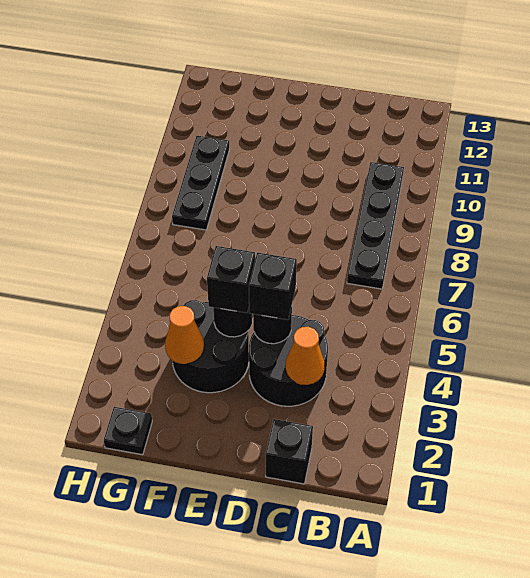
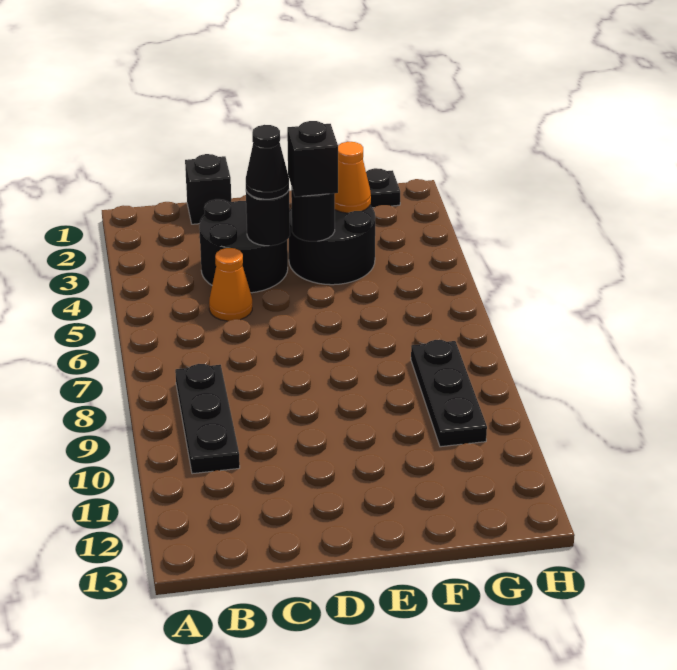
black plate B7:B10 level 1 -> black plate B8:B10 level 1
orange cone C3 level 2 -> orange cone C5 level 1
black brick D4 level 3 -> black cone D4 level 3

